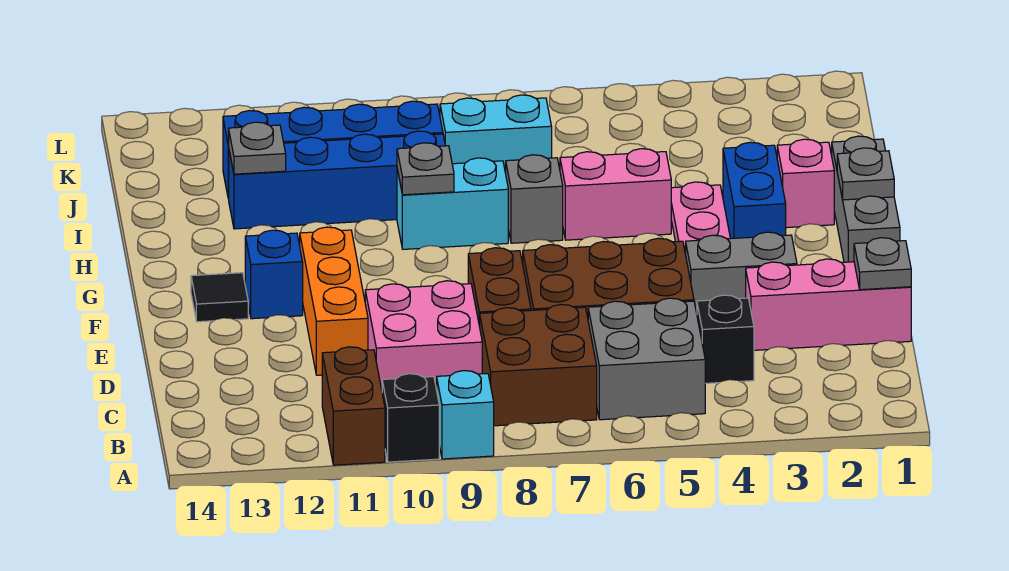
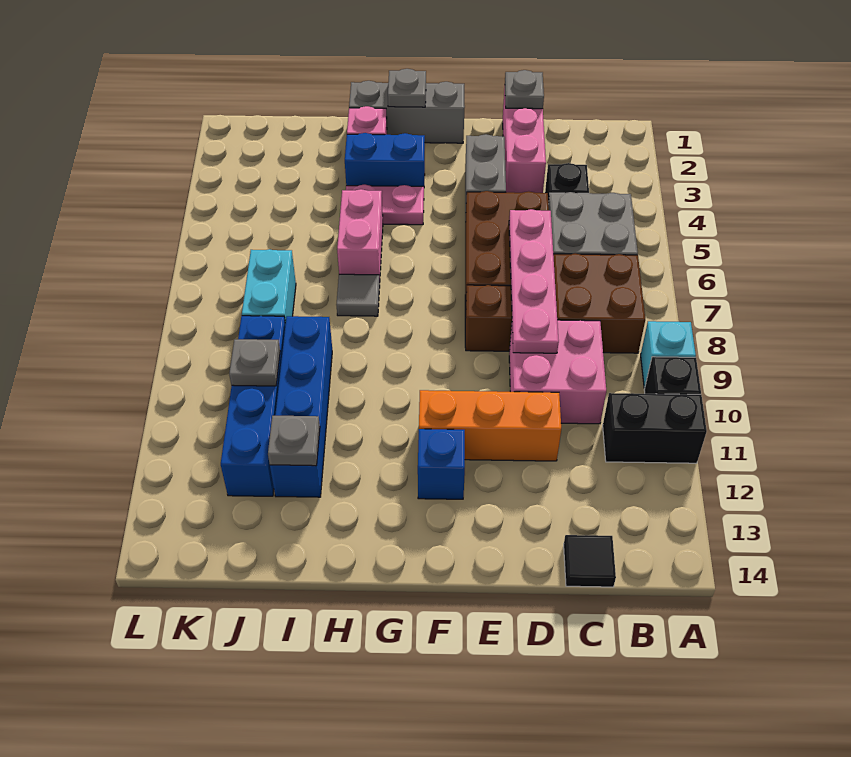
brown brick A11:B11 level 1 -> black brick A11:B11 level 1
none -> pink plate D6:D9 level 2
black tile F13 level 1 -> black tile C14 level 1
grey brick H7 level 1 -> grey tile H7 level 1
cyan brick H8:H9 level 1 -> none
grey plate H9 level 2 -> grey plate J10 level 2

